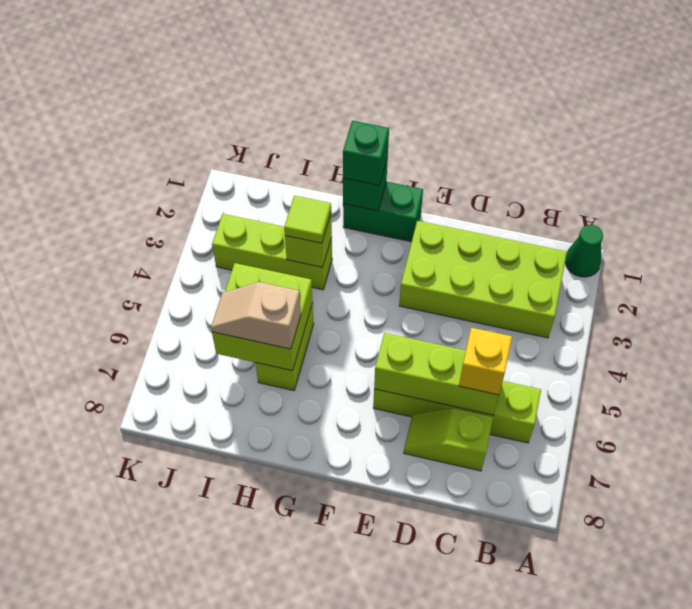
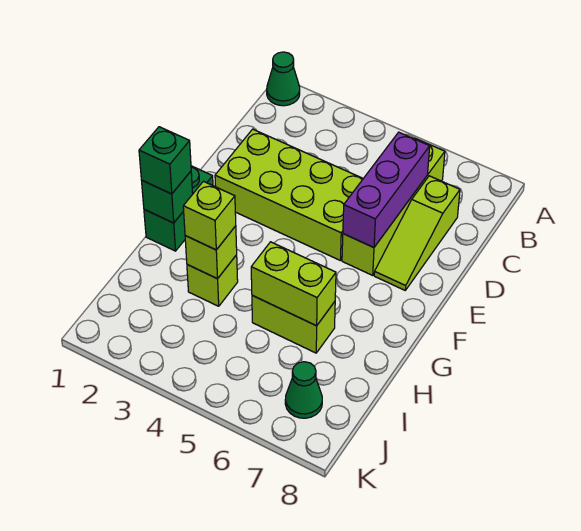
lime brick B2:E3 level 1 -> lime brick D2:E5 level 1
lime brick C6:E6 level 2 -> purple brick C6:E6 level 2
yellow brick C6 level 3 -> none
lime slope C7:D7 level 1 top C -> lime slope C7:E7 level 1 top C
lime brick H3:J3 level 1 -> lime brick H3 level 1
lime tile H3 level 3 -> lime brick H3 level 3
lime brick H5:I6 level 2 -> lime brick H5:H6 level 2
tan slope H6:I6 level 3 top H -> none
none -> green cone J7 level 1

